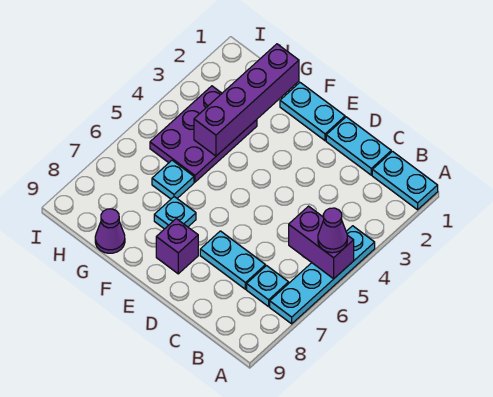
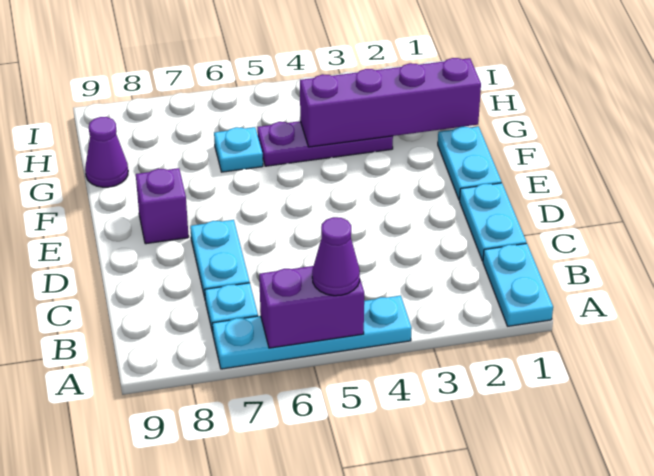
purple brick A5:B5 level 2 -> purple brick A5:A6 level 2
cyan plate F7 level 1 -> none
purple plate G3:H5 level 1 -> purple plate G3:G5 level 1

